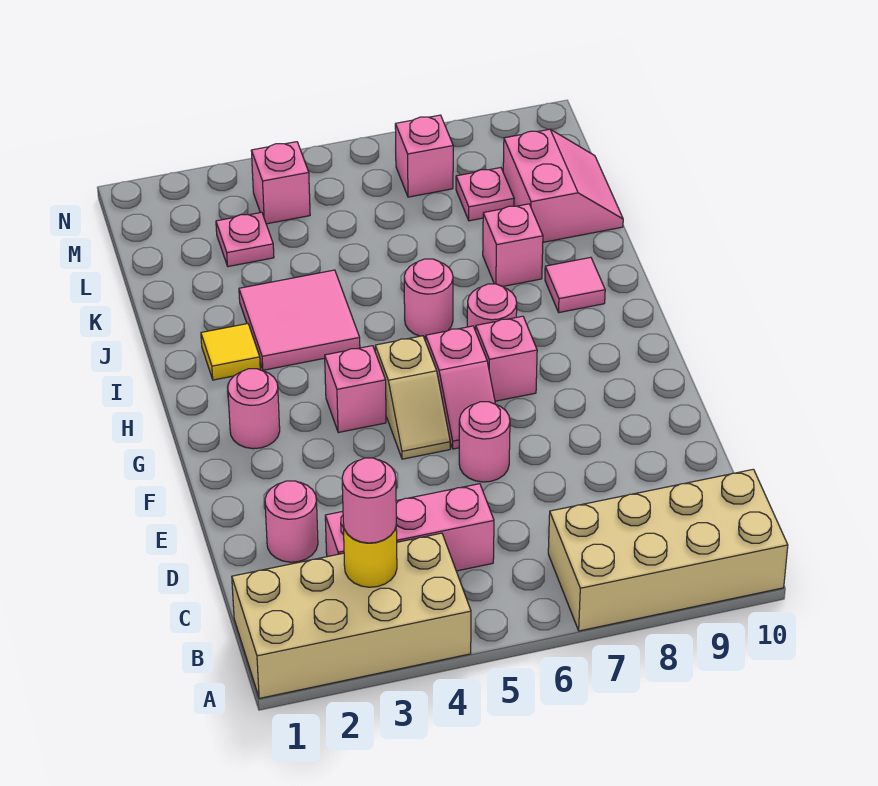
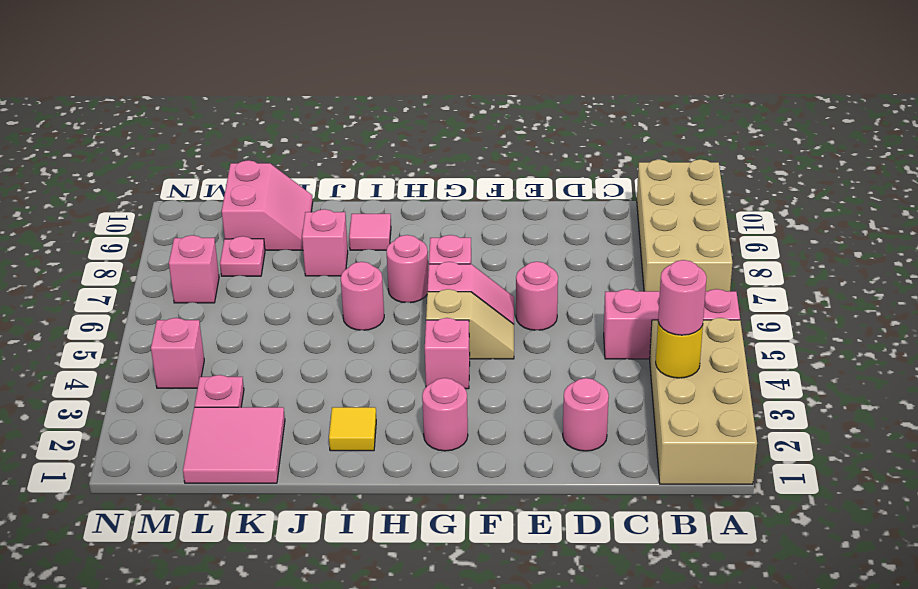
pink brick C3:C5 level 1 -> pink brick A5:C5 level 1
pink tile I3:J4 level 1 -> pink tile K1:L2 level 1
pink slope K9:L10 level 1 top 9 -> pink slope K9:L10 level 1 top L

